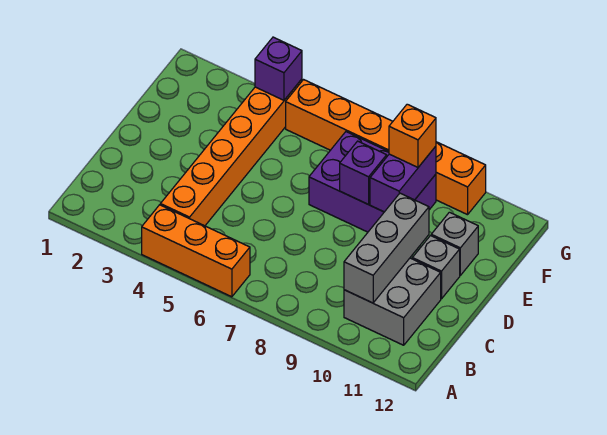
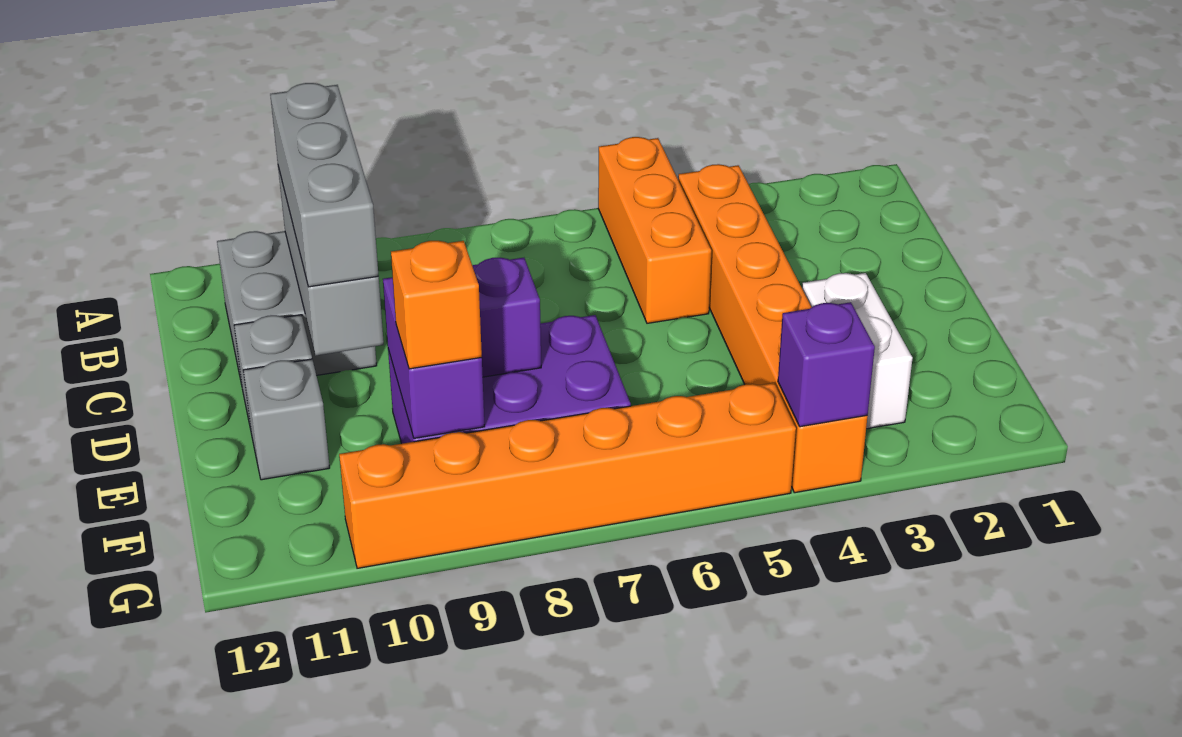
orange brick A4:A6 level 1 -> orange brick A5:C5 level 1
none -> grey brick B10:D10 level 3
none -> white brick E3:F3 level 1

